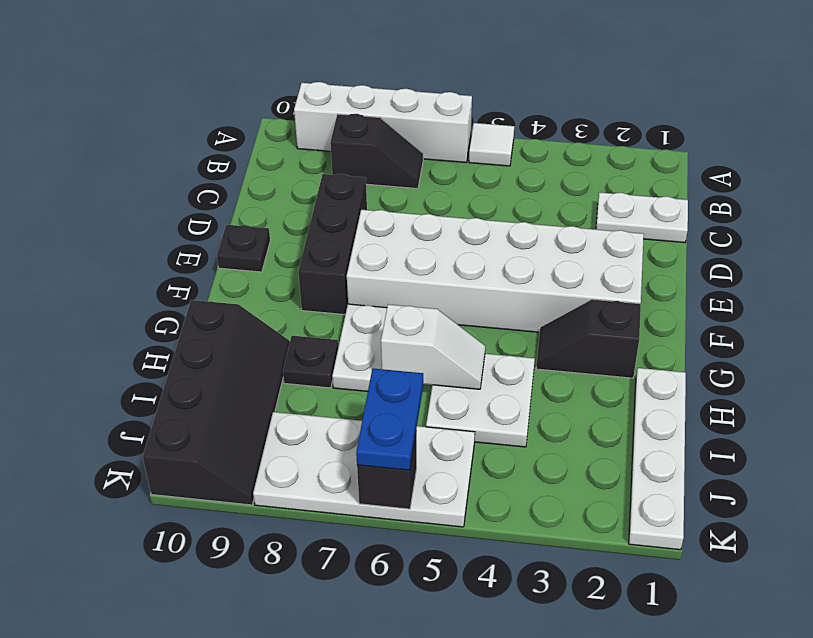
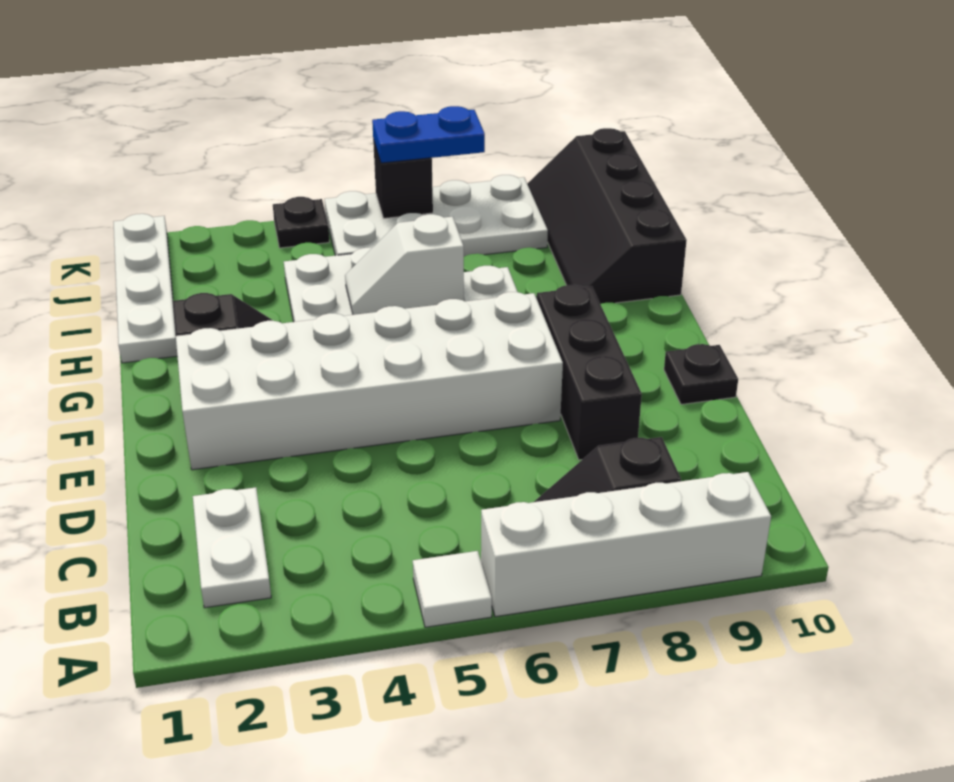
white plate C1:C2 level 1 -> white plate B2:C2 level 1
black plate H8 level 1 -> black plate K4 level 1
blue plate J6:K6 level 3 -> blue plate K6:K7 level 3

